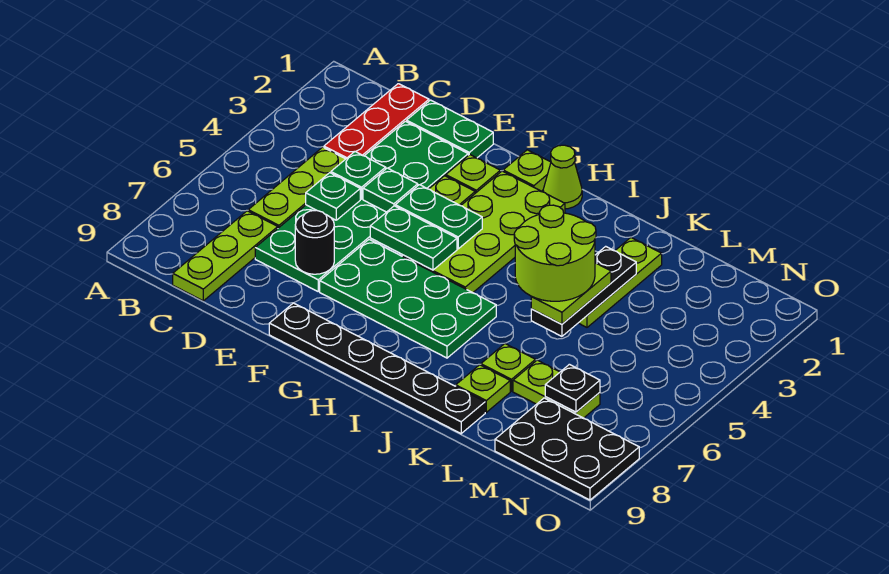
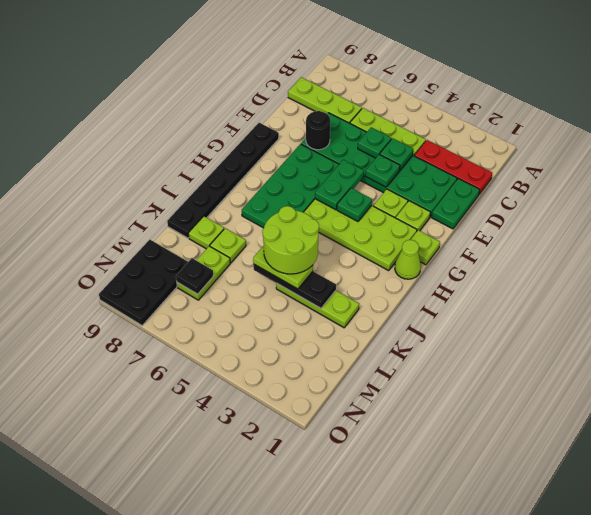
green plate F4:G4 level 2 -> green plate G4 level 2

